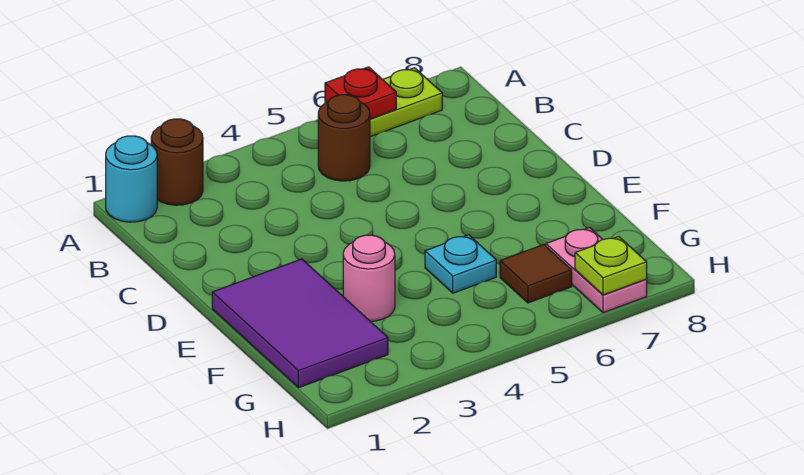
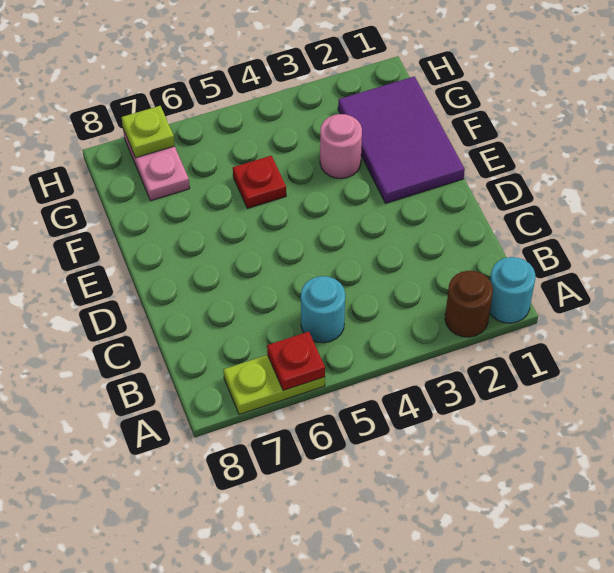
brown round brick B5 level 1 -> cyan round brick B5 level 1
cyan plate F5 level 1 -> red plate F5 level 1
brown tile G6 level 1 -> none

